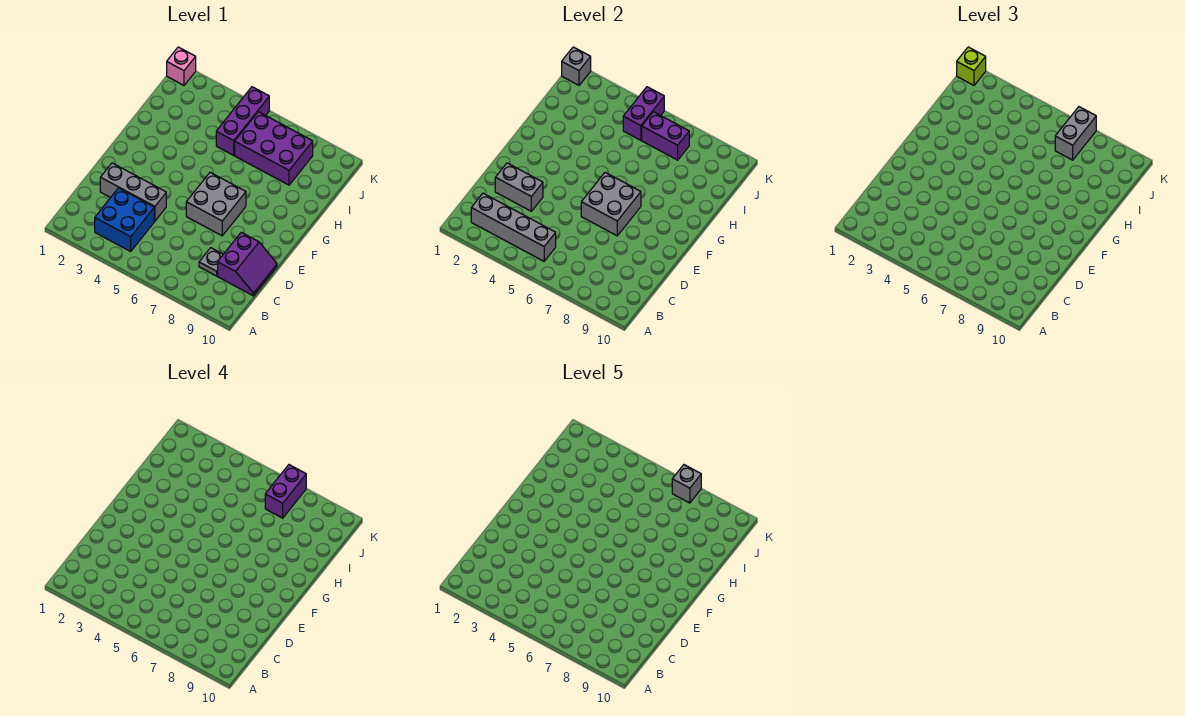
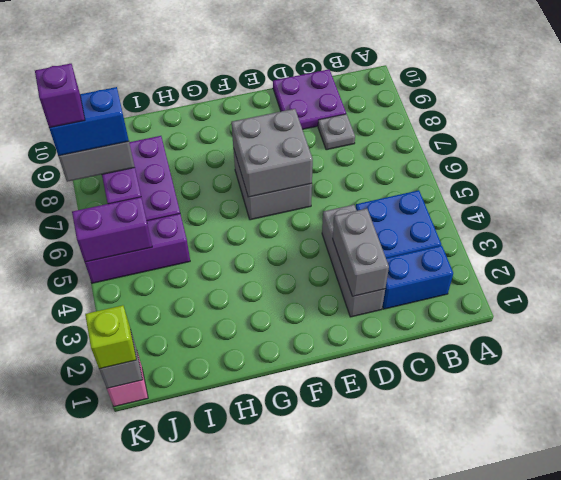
none -> blue brick B2:C2 level 1
grey brick B2:B5 level 2 -> none
purple slope C9:D10 level 1 top 9 -> purple plate C9:D10 level 1
purple brick J7:K7 level 4 -> blue brick J7:K7 level 4
grey brick K7 level 5 -> purple brick K7 level 5

